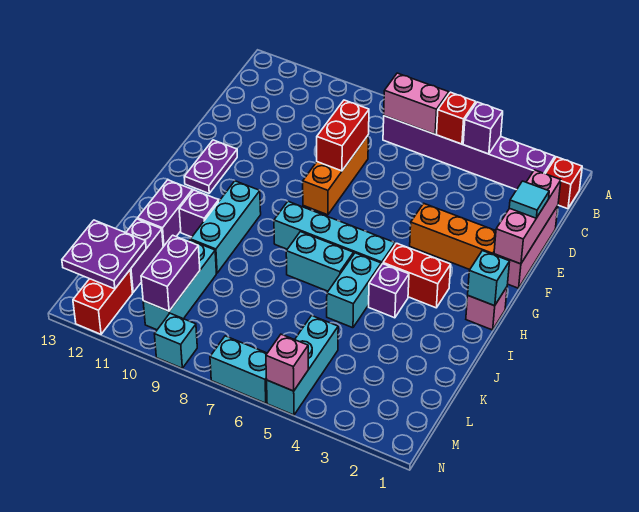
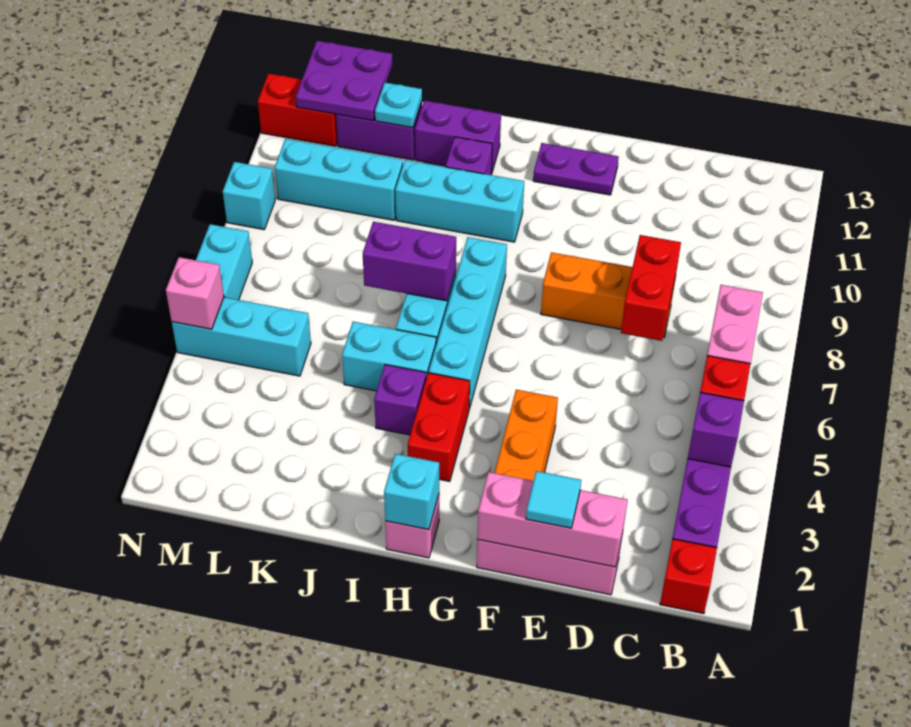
red brick D8:E8 level 2 -> red brick D7:D8 level 2
none -> cyan plate K12 level 2
purple brick L10:M10 level 2 -> purple brick I7:J7 level 2

